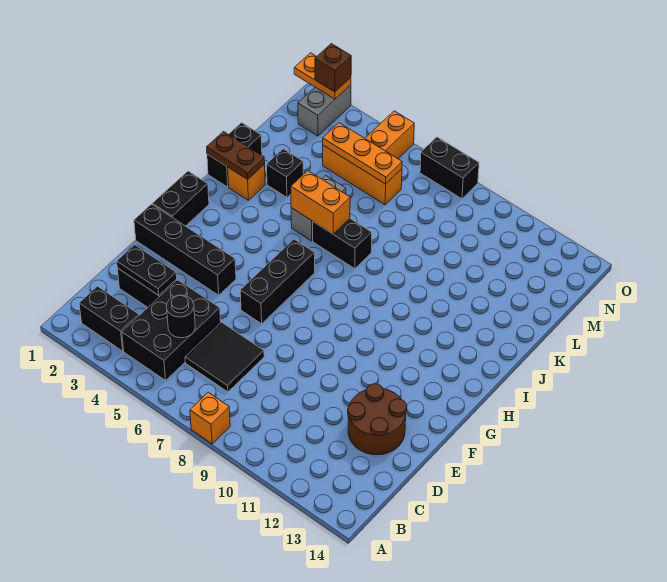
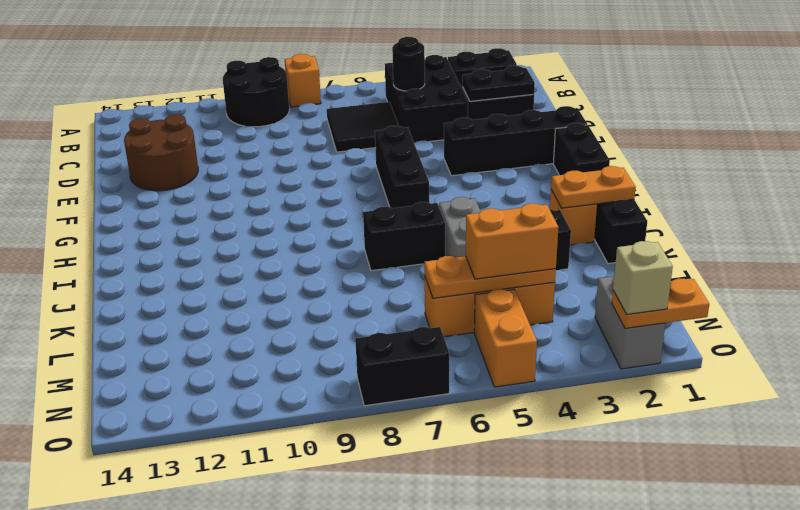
none -> black round brick A9:B10 level 1
brown plate J1:J2 level 2 -> orange plate J1:J2 level 2
orange brick J5:J6 level 2 -> orange brick M4:M5 level 3
brown brick O2 level 3 -> tan brick O2 level 3

